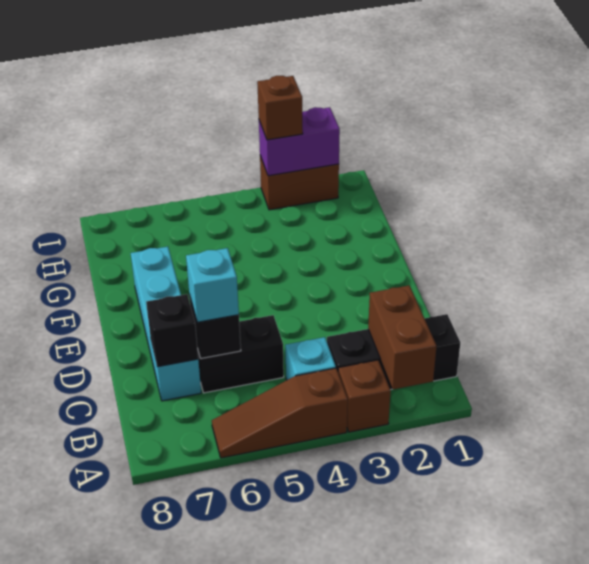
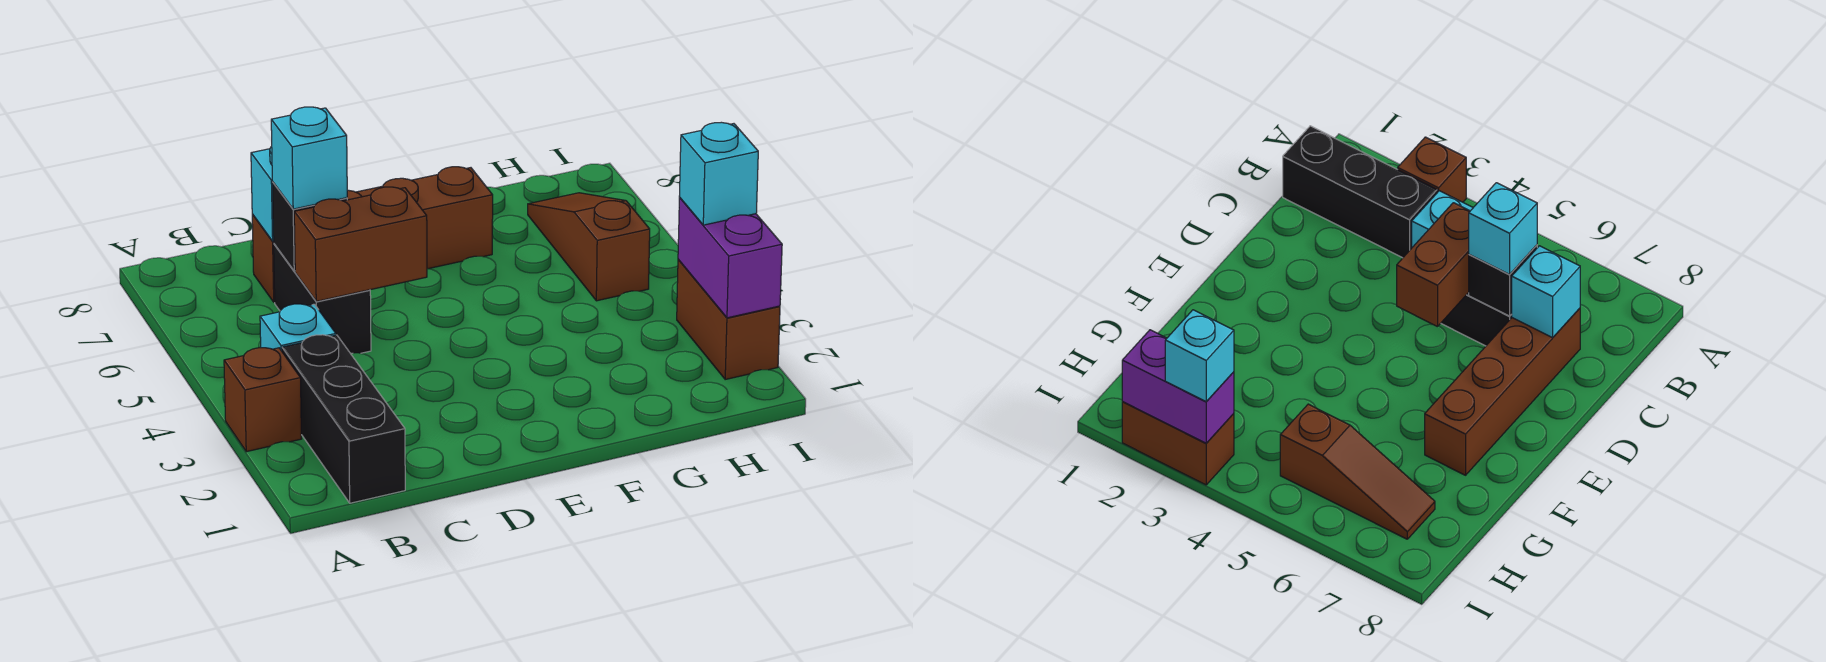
brown brick A2:B2 level 2 -> brown brick C5:D5 level 2
brown slope A4:A6 level 1 top 4 -> brown slope H5:H7 level 1 top 5
cyan brick C7:F7 level 1 -> brown brick C7:F7 level 1
black brick C7 level 2 -> cyan brick C7 level 2
brown brick I3 level 3 -> cyan brick I3 level 3

